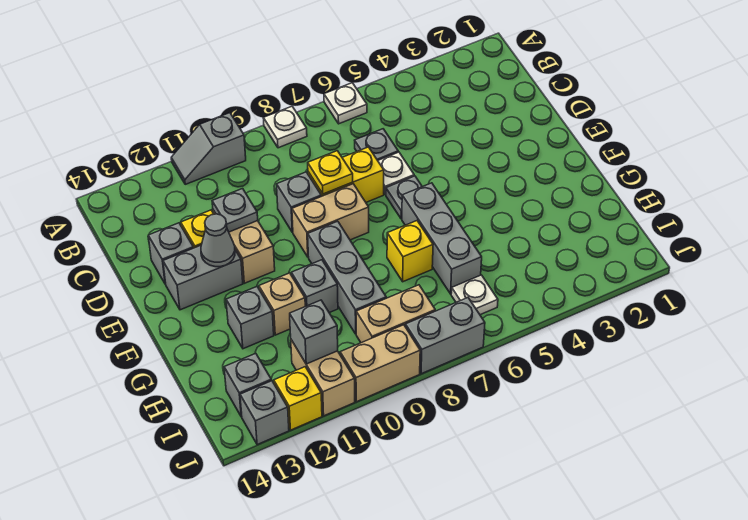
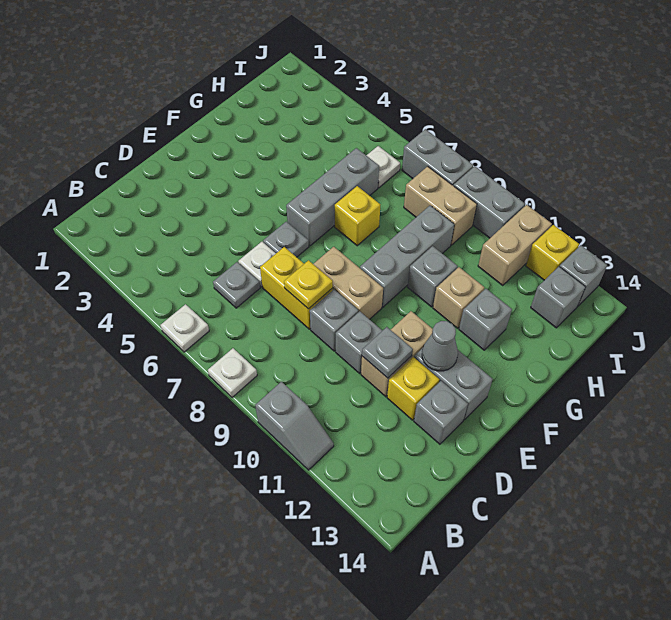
grey brick I11 level 2 -> grey brick D10 level 1
tan brick J9:J10 level 1 -> grey brick J9:J10 level 1

